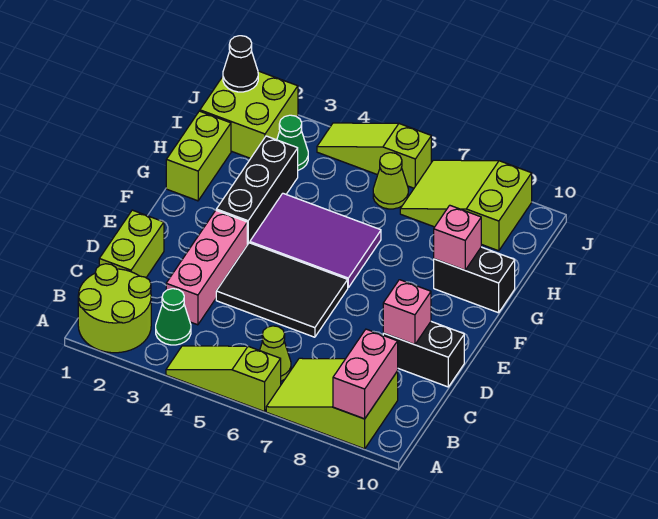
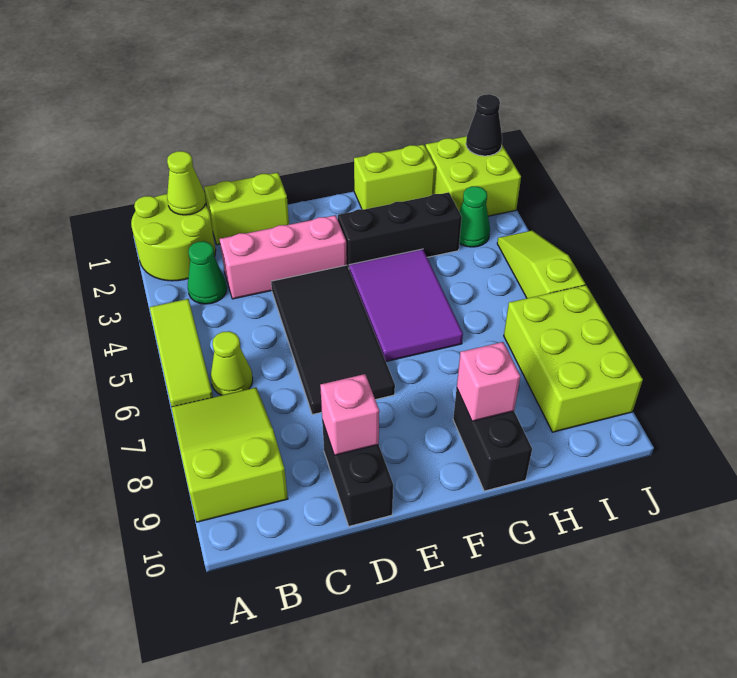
lime slope A4:A6 level 1 top 6 -> lime tile A4:A6 level 1
pink brick A9:B9 level 2 -> none
black tile D4:E6 level 1 -> black tile D4:E7 level 1
lime cone I6 level 1 -> lime cone B1 level 2
lime slope I7:J9 level 1 top 9 -> lime brick I7:J9 level 1

